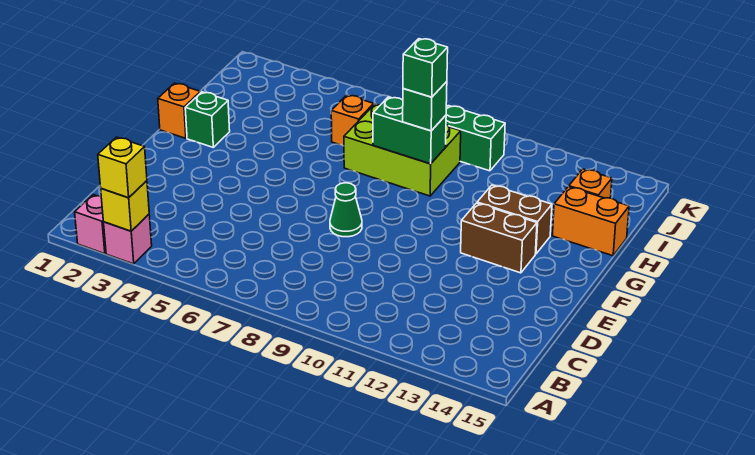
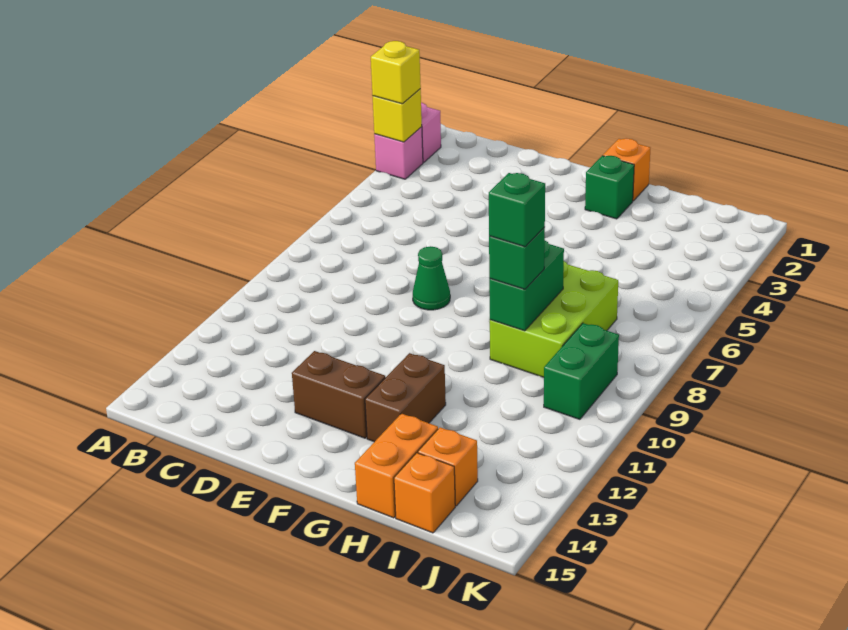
brown brick F12:F13 level 1 -> brown brick E13:F13 level 1
orange brick I6 level 1 -> orange brick I15 level 1

